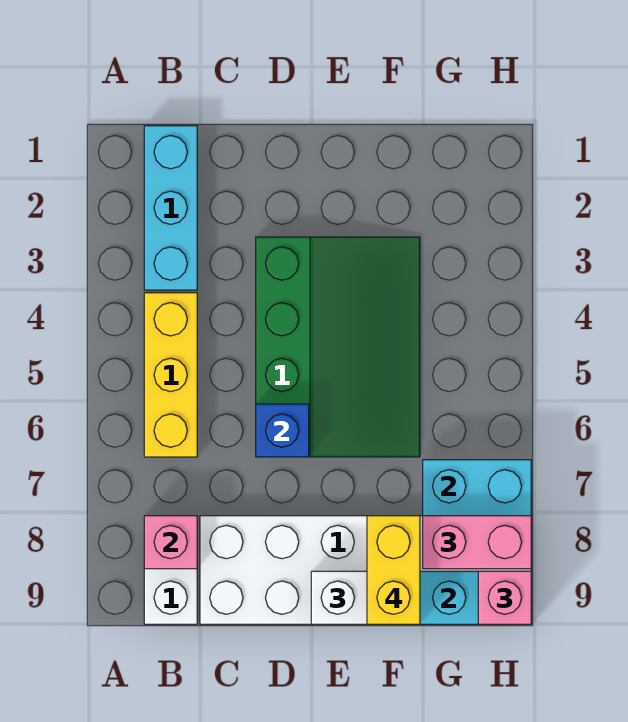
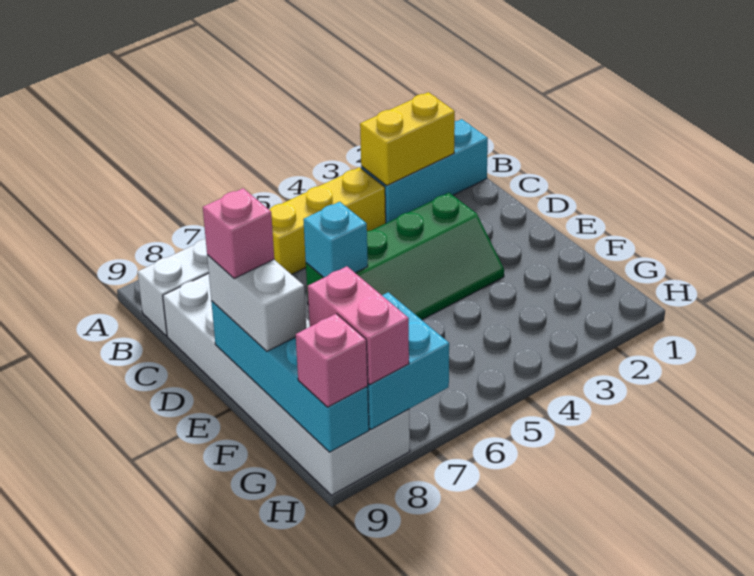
pink brick B8 level 2 -> pink brick E9 level 4
green slope D3:F6 level 1 top D -> green slope D3:E6 level 1 top D
blue brick D6 level 2 -> cyan brick D6 level 2
yellow brick F8:F9 level 4 -> yellow brick B2:B3 level 2

